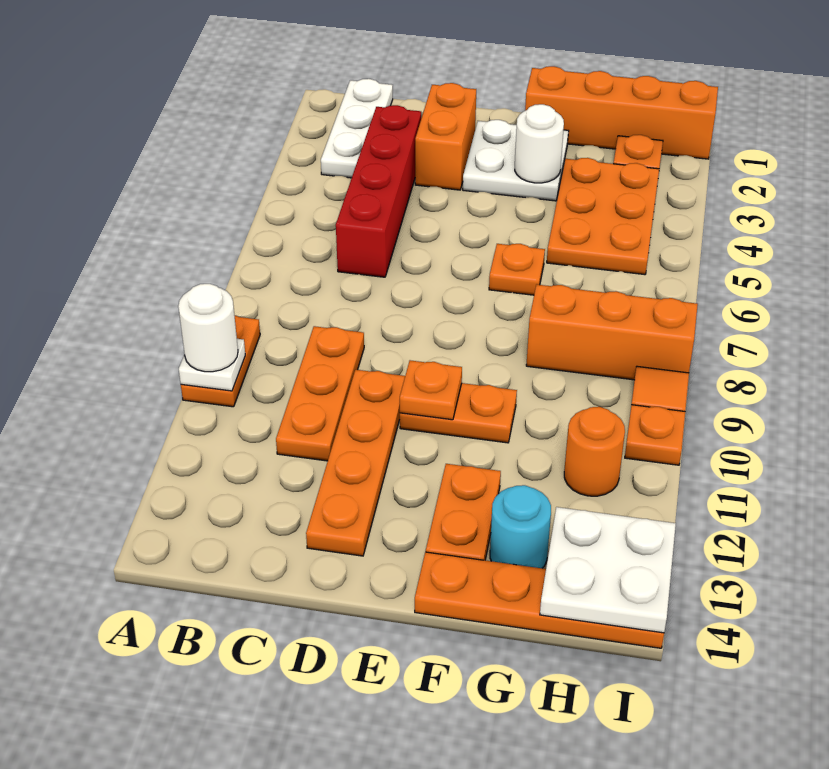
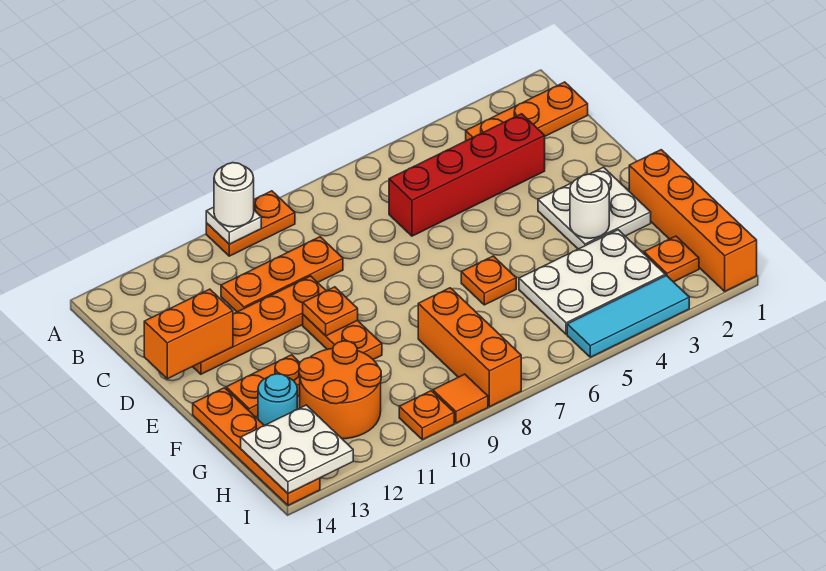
white plate B1:B3 level 1 -> orange plate B1:B3 level 1
orange brick D2:D3 level 1 -> orange brick D13:D14 level 2
orange plate G3:H5 level 1 -> white plate G3:H5 level 1
orange round brick H11 level 1 -> orange round brick G11:H12 level 1
none -> cyan tile I3:I5 level 1

